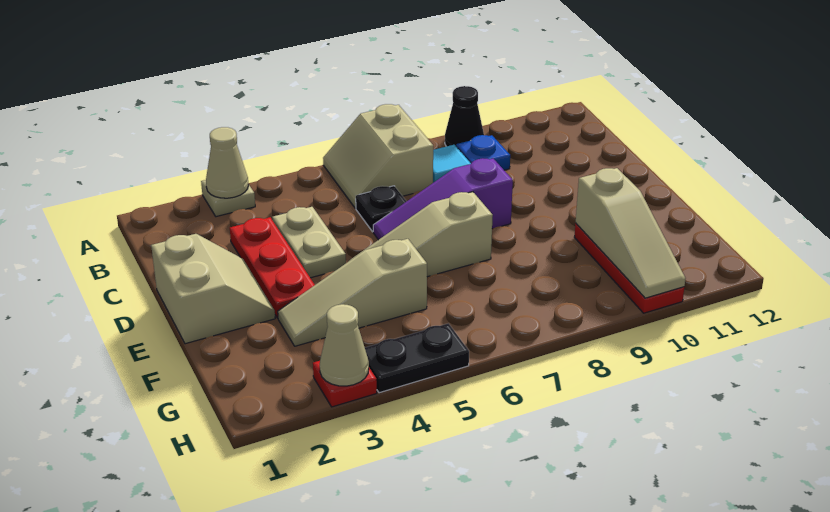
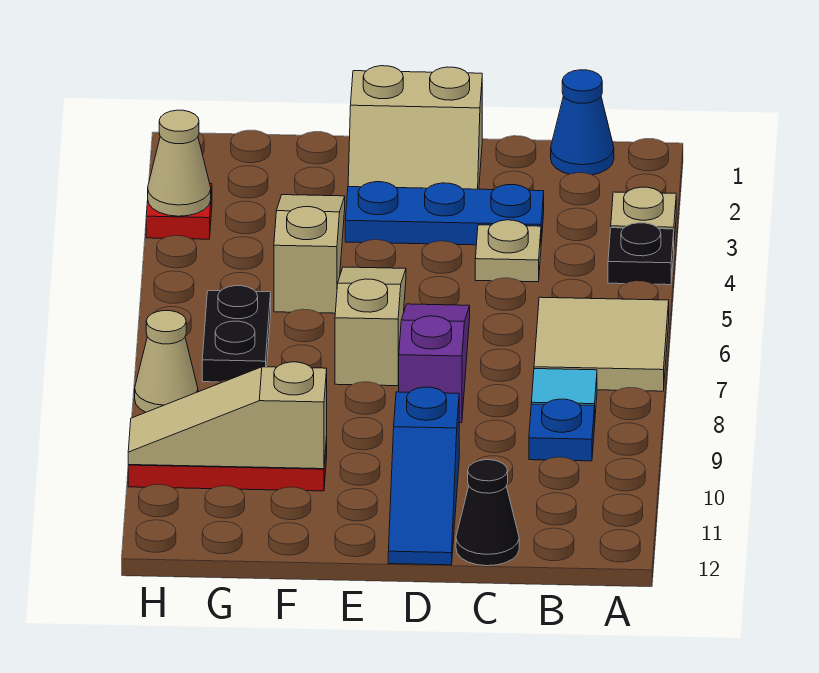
tan cone A3 level 2 -> tan cone H8 level 1
tan slope A6:B7 level 1 top 7 -> tan tile A6:B7 level 1
black cone A9 level 1 -> black cone C12 level 1
none -> blue cone B1 level 1
red plate C3:E3 level 1 -> blue plate C3:E3 level 1
tan plate C4:D4 level 1 -> tan plate C4 level 1
black plate C6 level 1 -> black plate A4 level 1
none -> blue slope D10:D12 level 1 top 10
black plate H4:H5 level 1 -> black plate G6:G7 level 1

